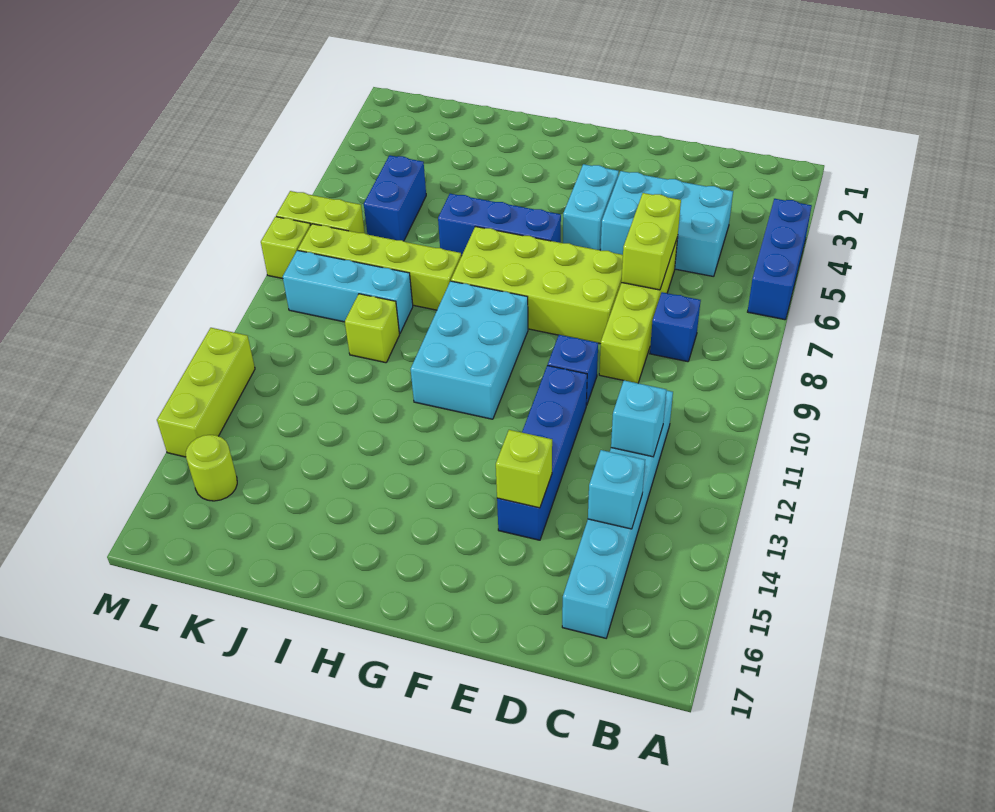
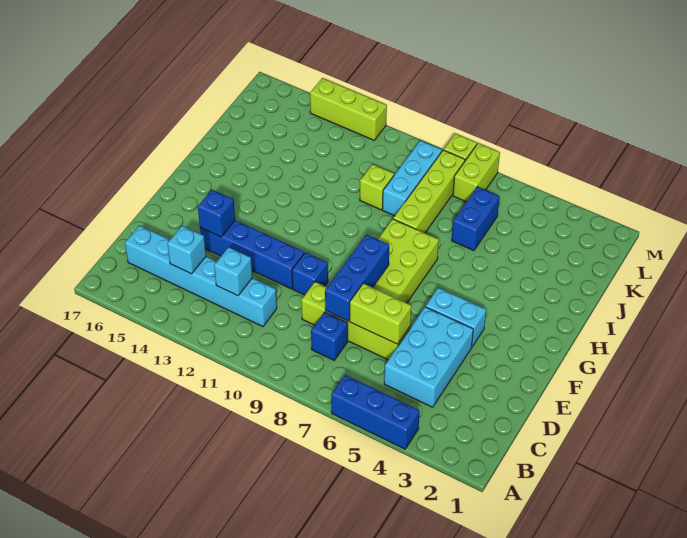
lime brick E14 level 2 -> blue brick E14 level 2
blue brick G6:I6 level 1 -> blue brick D8:F8 level 2
cyan brick G9:H11 level 1 -> none
blue brick K5:K6 level 1 -> blue brick J6:K6 level 1
lime round brick L15 level 1 -> none

